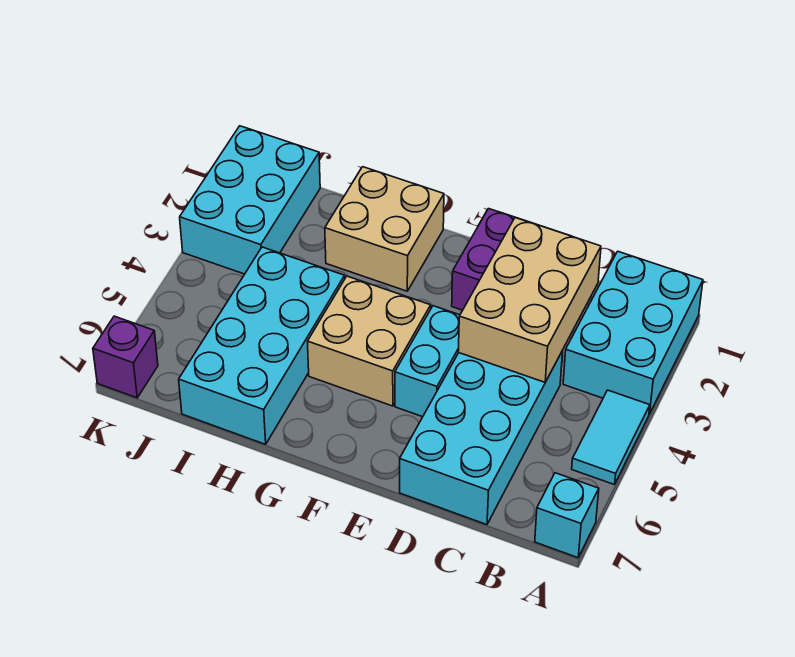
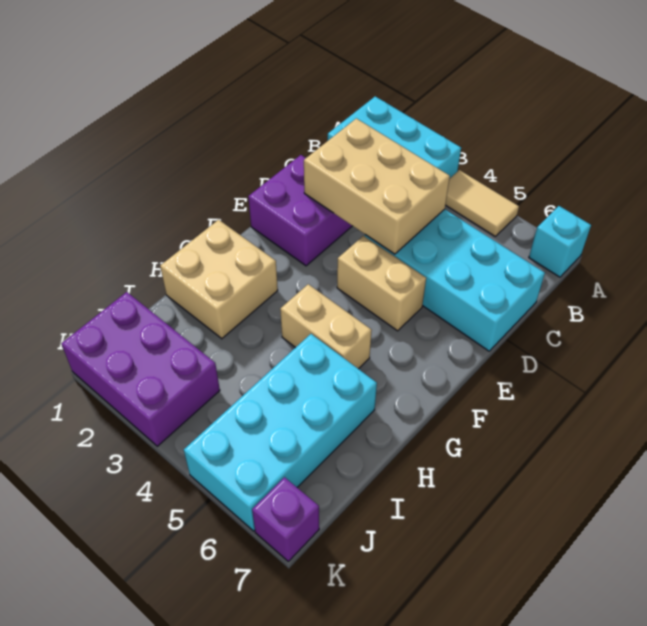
cyan tile A4:A5 level 1 -> tan tile A4:A5 level 1
cyan brick E4:E5 level 1 -> tan brick E4:E5 level 1
tan brick F4:G5 level 1 -> tan brick G4:G5 level 1
cyan brick H4:I7 level 1 -> cyan brick H5:K6 level 1
cyan brick J1:K3 level 1 -> purple brick J1:K3 level 1

